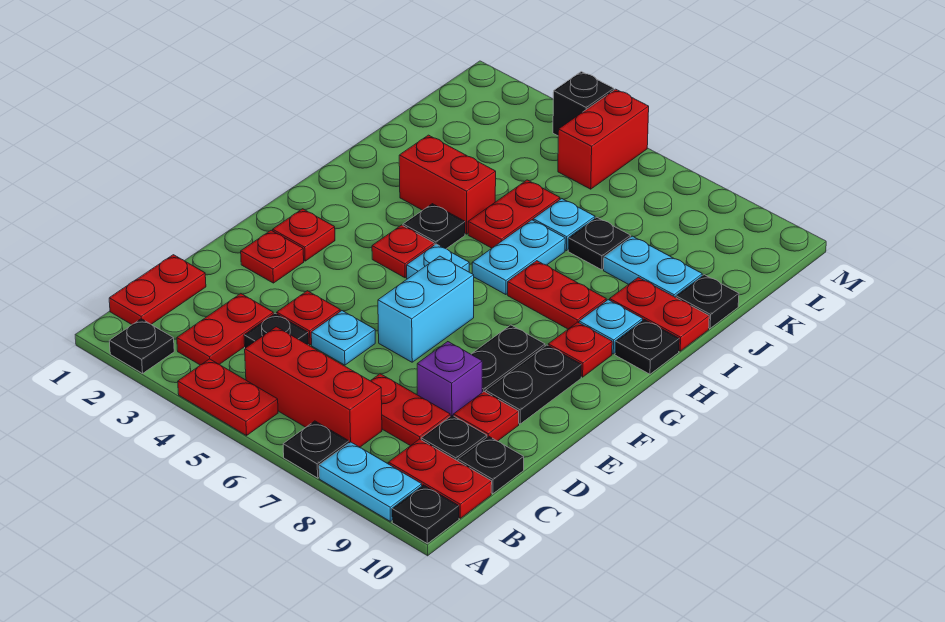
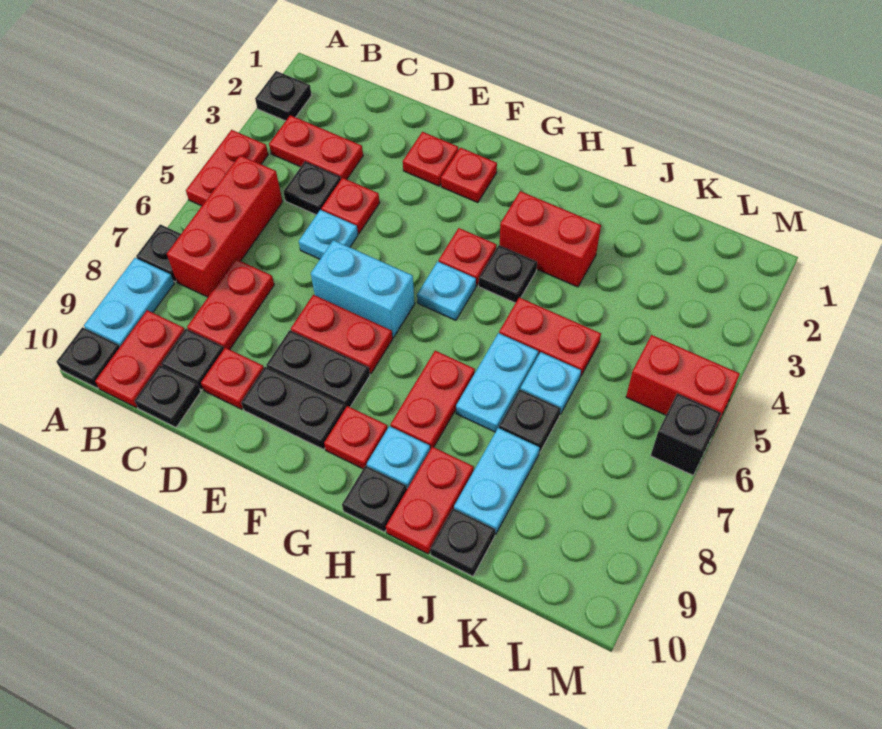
red plate B1:C1 level 1 -> red plate E7:F7 level 1
purple brick D8 level 1 -> none
cyan plate H6:I6 level 1 -> cyan plate I6:I7 level 1
red brick I3:I4 level 1 -> red brick H3:I3 level 1
black brick M4 level 1 -> black brick M6 level 1

